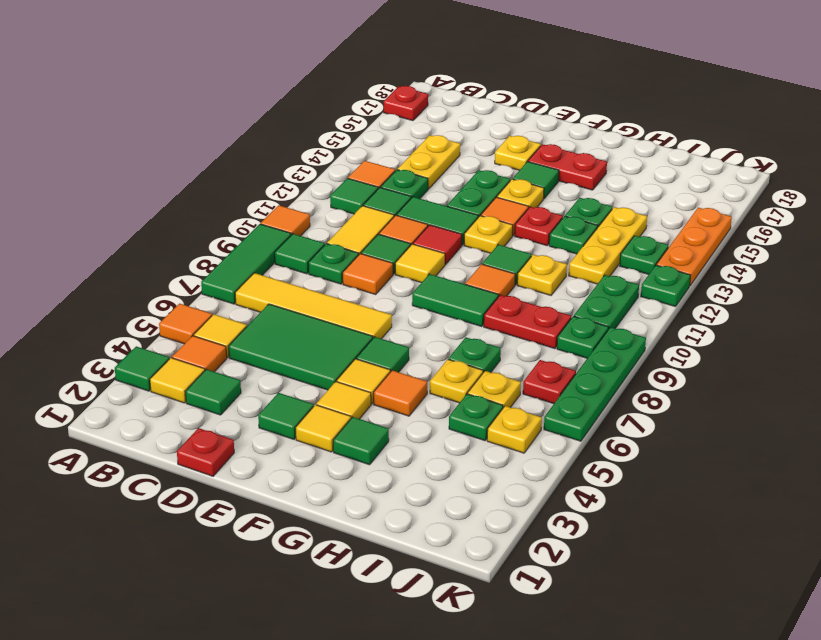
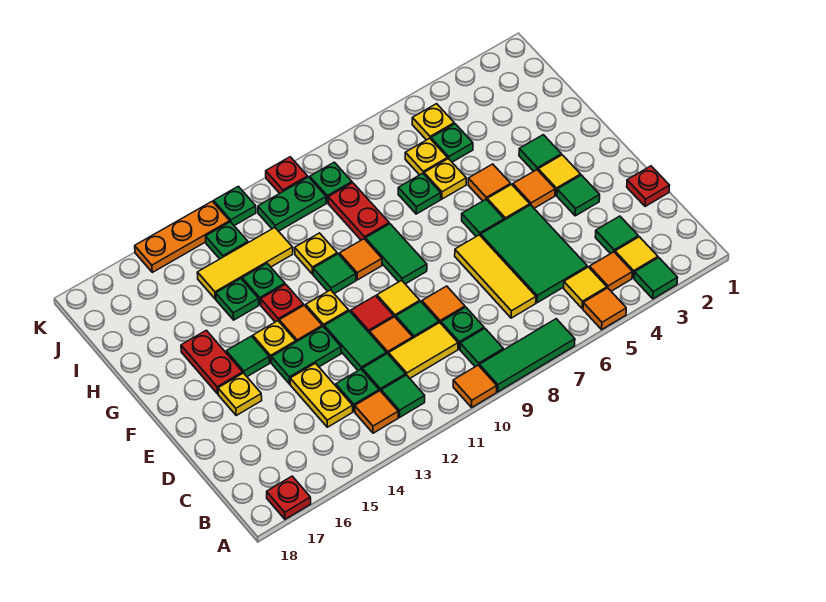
yellow tile B7:E7 level 1 -> yellow tile C7:E7 level 1
yellow plate C14:C15 level 1 -> yellow plate C14:D14 level 1
yellow tile F4 level 1 -> orange tile F4 level 1
yellow plate I12:I14 level 1 -> yellow tile I12:I14 level 1
red plate J7 level 1 -> red plate K10 level 1
green plate K6:K9 level 1 -> none

